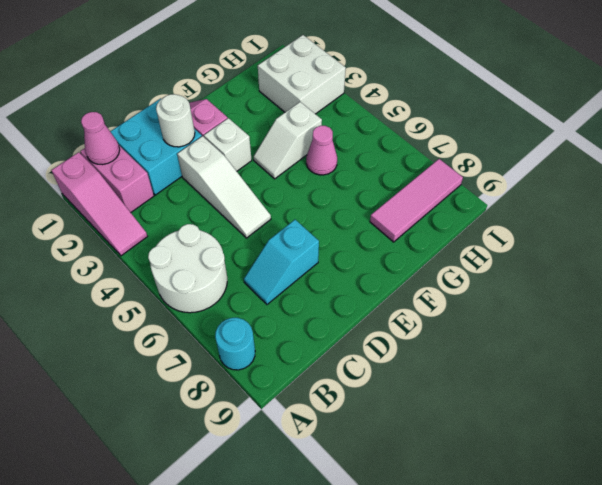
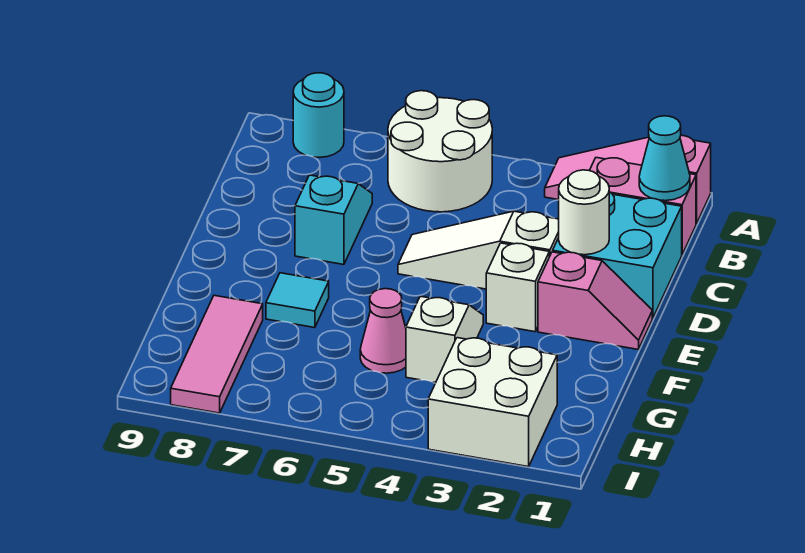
pink cone B1 level 2 -> cyan cone B1 level 2
none -> cyan tile F7 level 1

